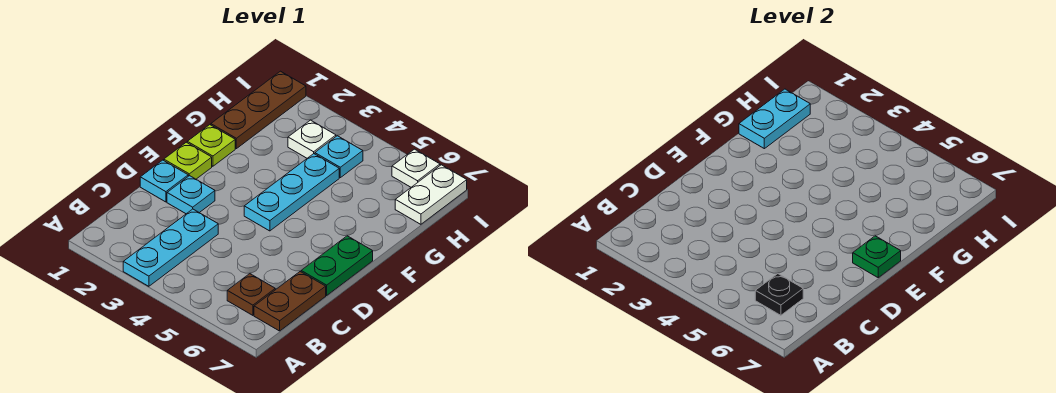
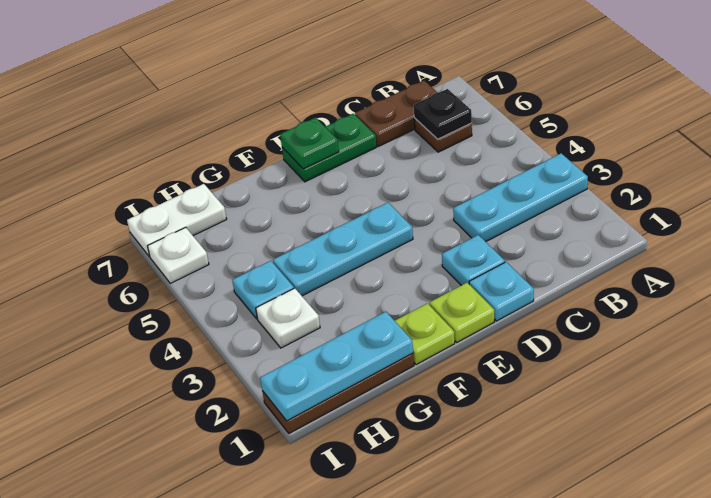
cyan plate G1:H1 level 2 -> cyan plate G1:I1 level 2

